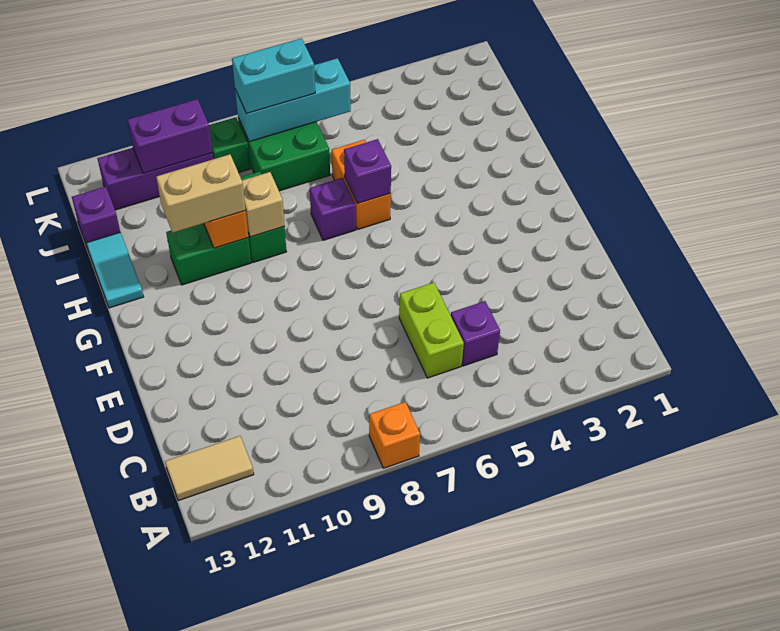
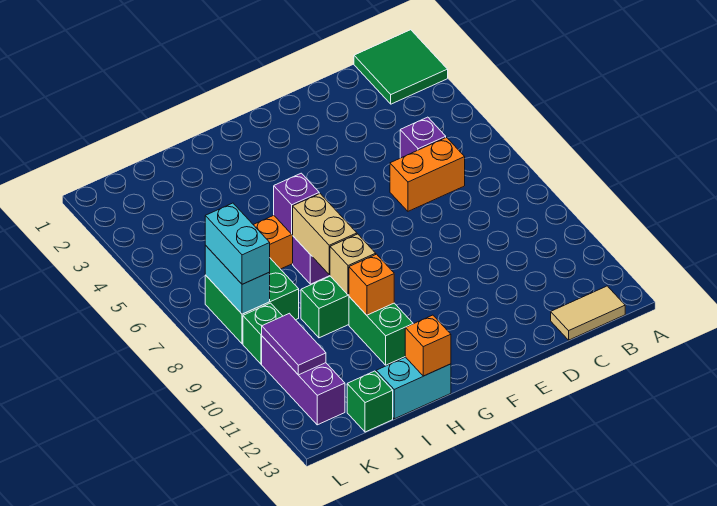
none -> green tile A1:B2 level 1
orange brick A8 level 1 -> orange brick H13 level 2
tan tile B12:B13 level 1 -> tan tile B13:C13 level 1
lime brick C6:D6 level 1 -> orange brick C6:D6 level 1
tan brick H10:H11 level 3 -> tan brick H7:H8 level 2
cyan tile H13:I13 level 1 -> cyan brick H13:I13 level 1
purple brick J13 level 1 -> green brick J13 level 1
cyan brick K6:K8 level 2 -> cyan brick K7:K8 level 2
purple brick K10:K11 level 2 -> purple tile K10:K11 level 2

